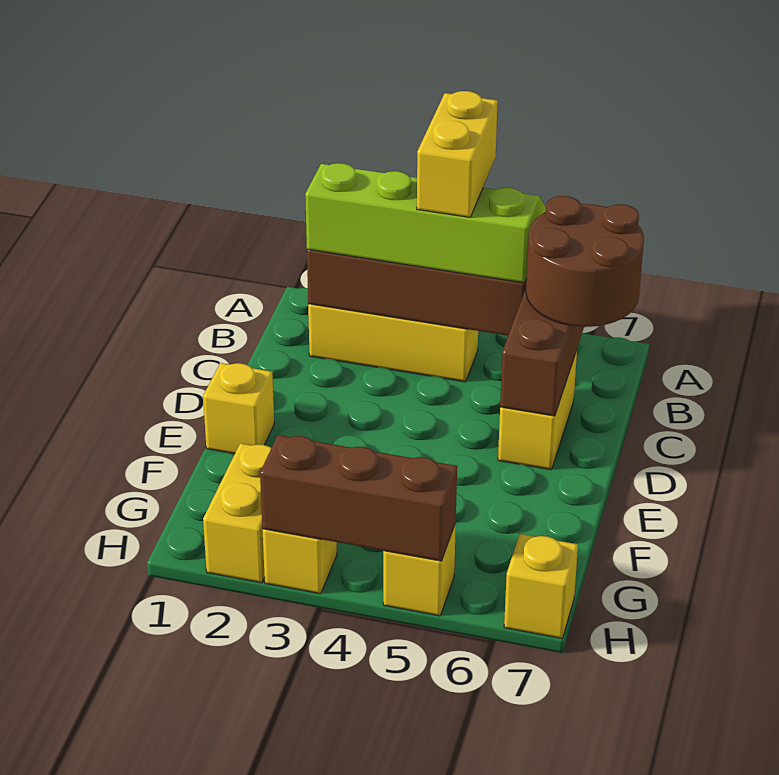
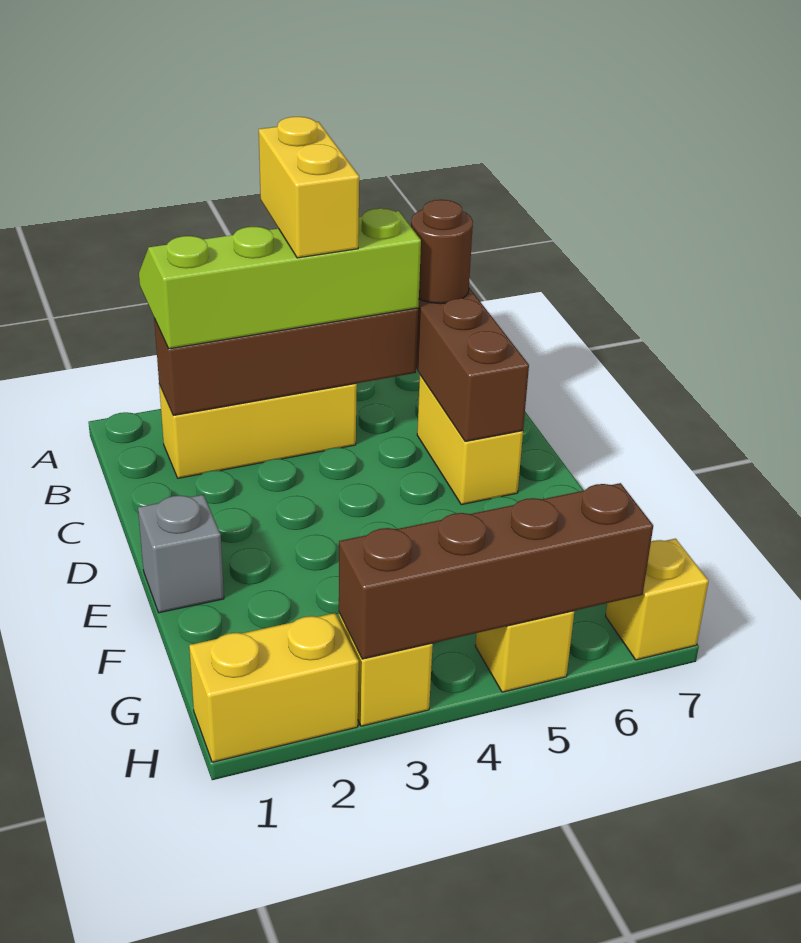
brown round brick B6:C7 level 3 -> brown round brick B6 level 3
yellow brick E1 level 1 -> grey brick E1 level 1
yellow brick G2:H2 level 1 -> yellow brick H1:H2 level 1
brown brick H3:H5 level 2 -> brown brick H3:H6 level 2

